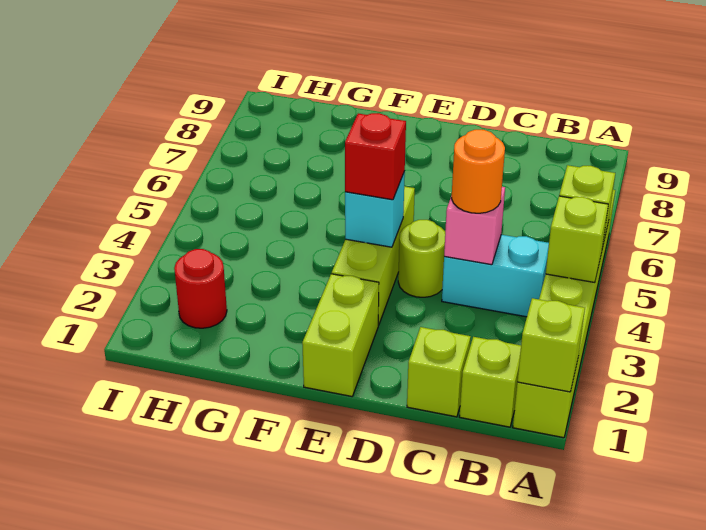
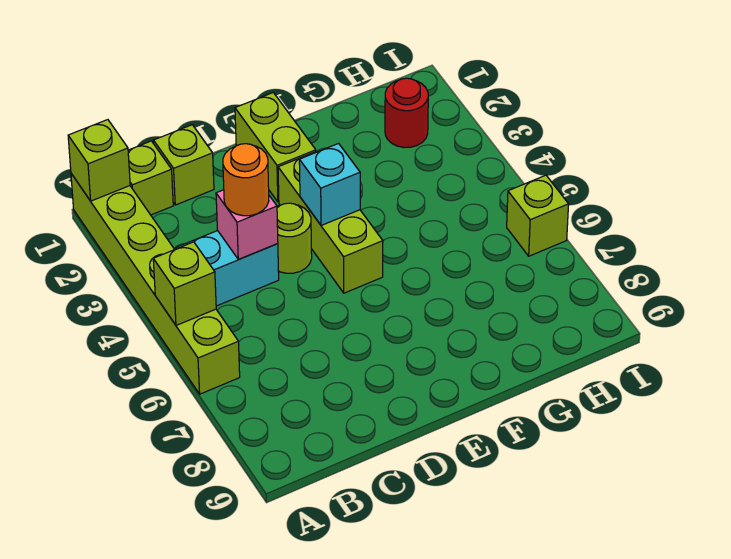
lime brick A4 level 2 -> lime brick I6 level 1
red brick E4 level 3 -> none

